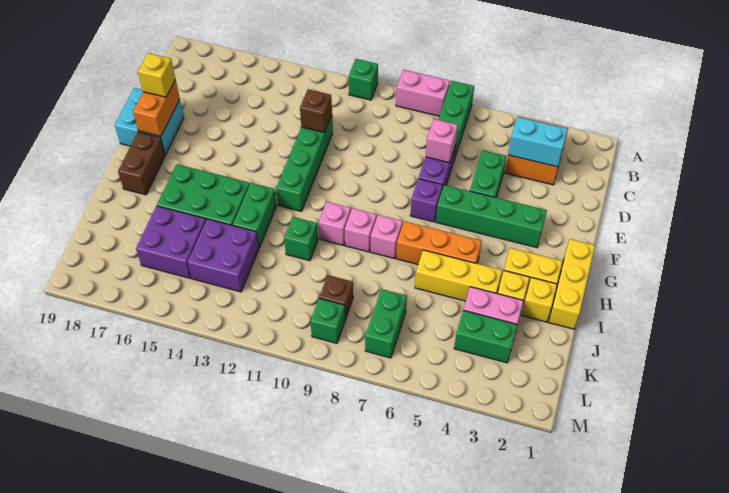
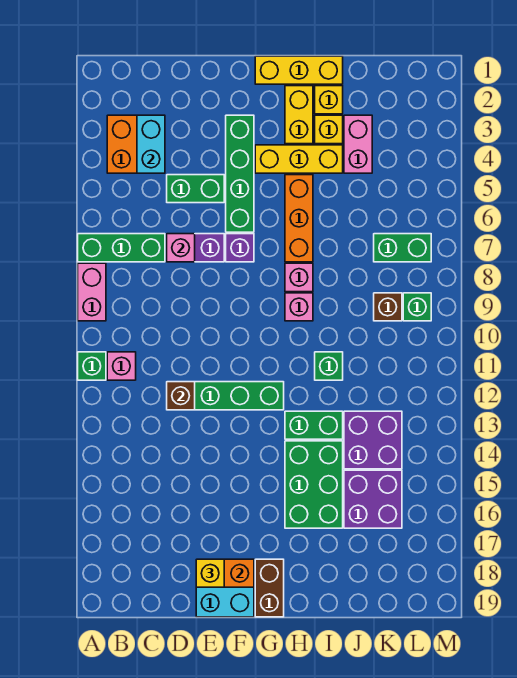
brown brick G18:H18 level 1 -> brown brick G18:G19 level 1
pink brick H10 level 1 -> pink brick B11 level 1
yellow brick I4:I6 level 1 -> yellow brick G4:I4 level 1
green brick K3:K4 level 1 -> none

